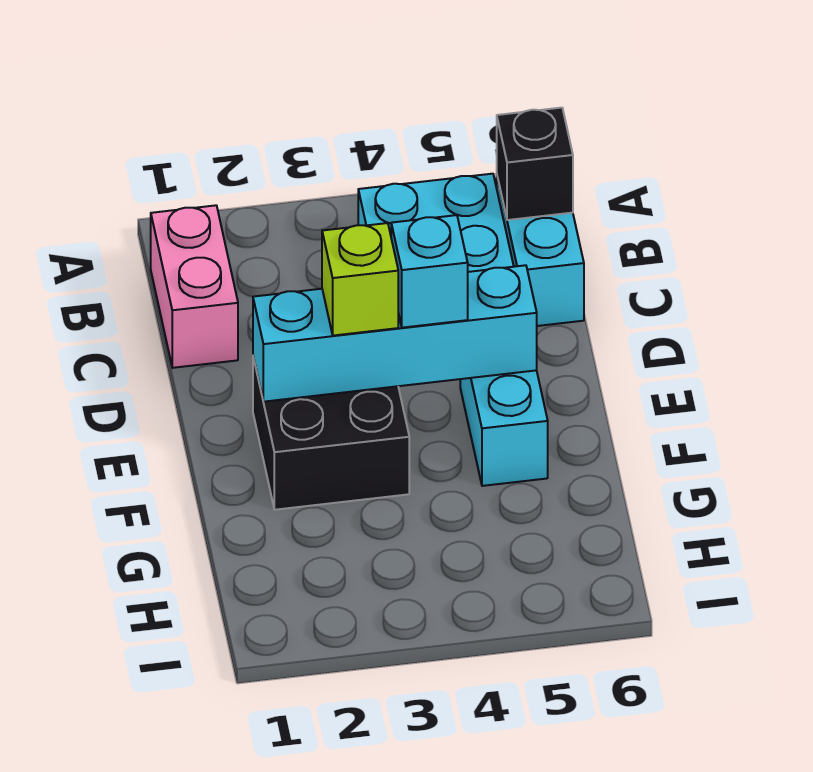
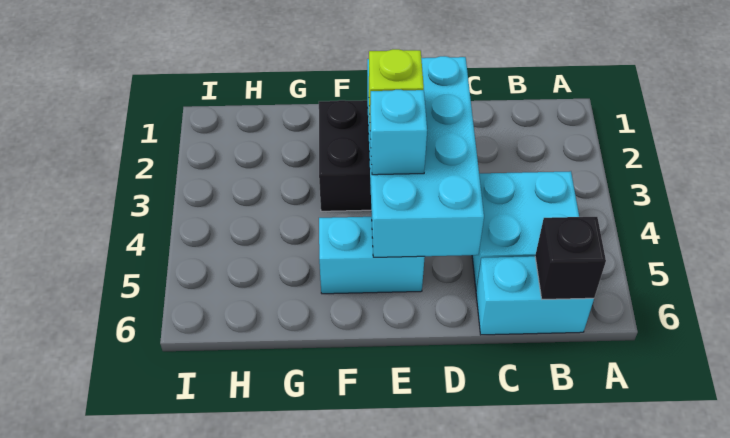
pink brick B1:C1 level 1 -> none
cyan brick E2:E5 level 2 -> cyan brick D2:E5 level 2

